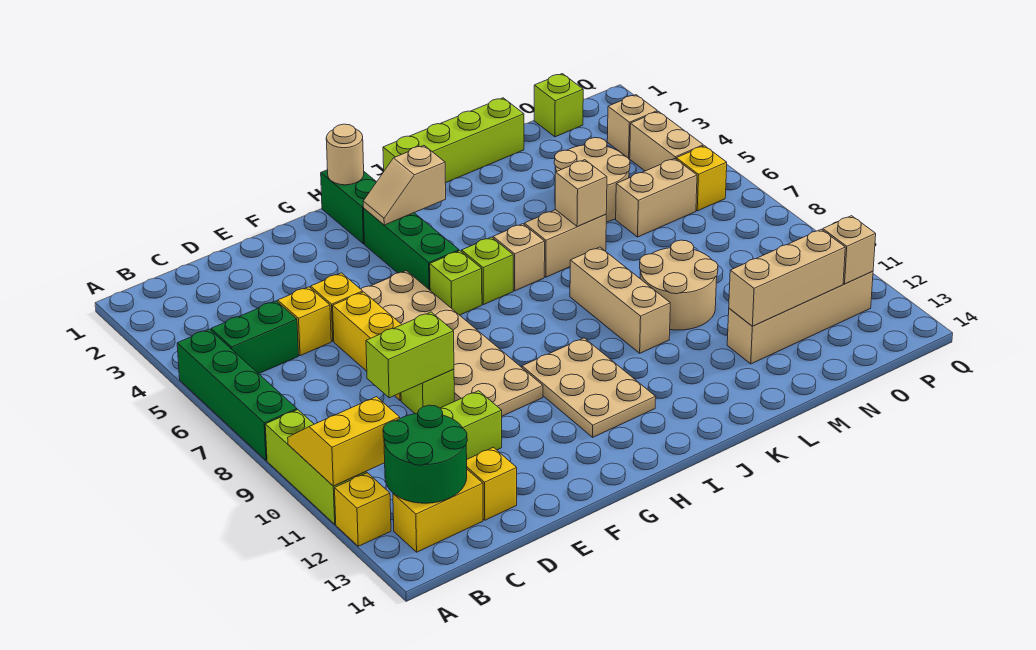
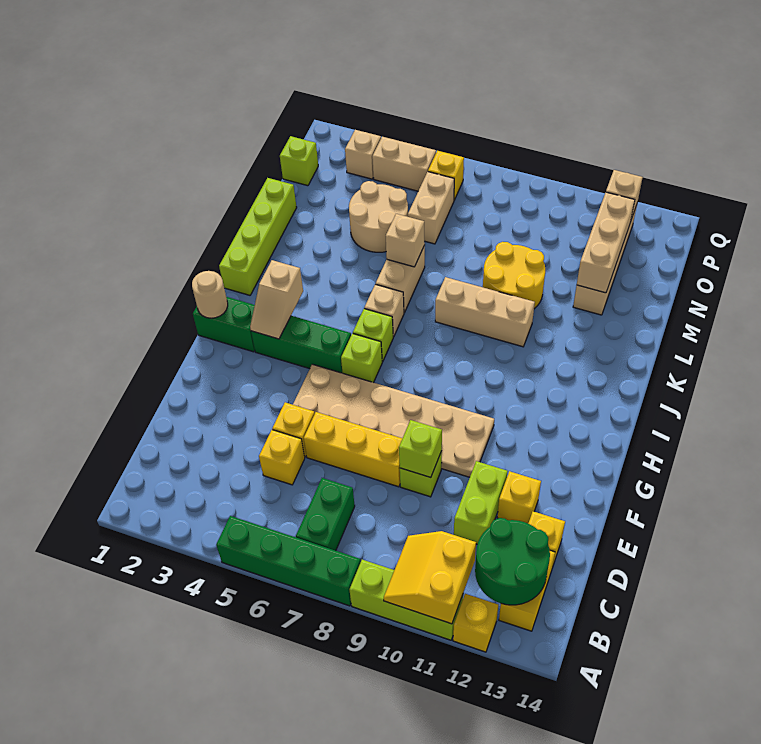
green brick B5:C5 level 1 -> green brick B7:C7 level 1
lime brick D9:E9 level 2 -> lime brick E9 level 2
none -> yellow brick E12 level 1
tan plate H10:I12 level 1 -> none
tan round brick L9:M10 level 1 -> yellow round brick L9:M10 level 1

